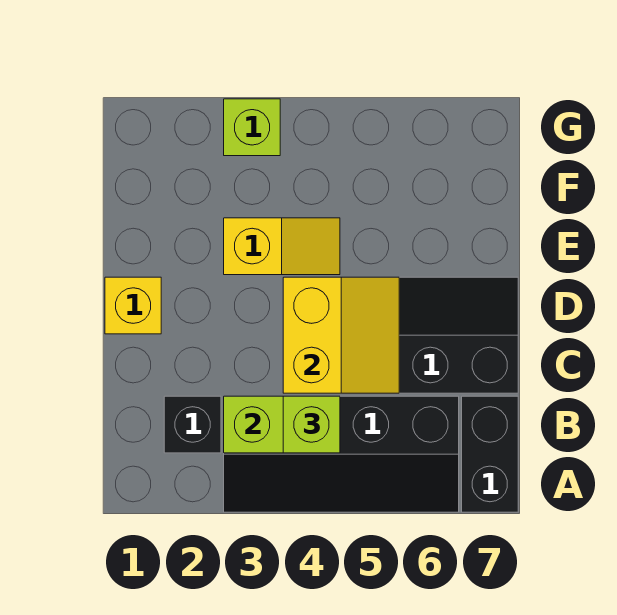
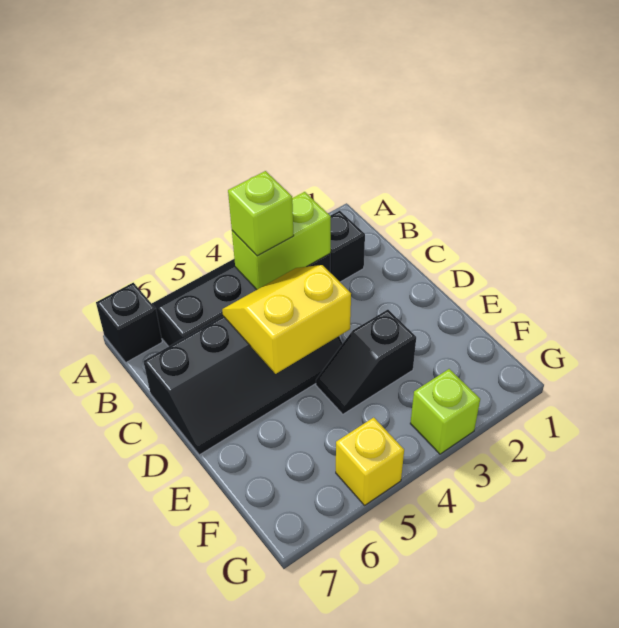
black brick A7:B7 level 1 -> black brick A7 level 1
yellow slope C4:D5 level 2 top 4 -> yellow slope C4:D5 level 2 top D
yellow brick D1 level 1 -> yellow brick G5 level 1
yellow slope E3:E4 level 1 top 3 -> black slope E3:E4 level 1 top 3

